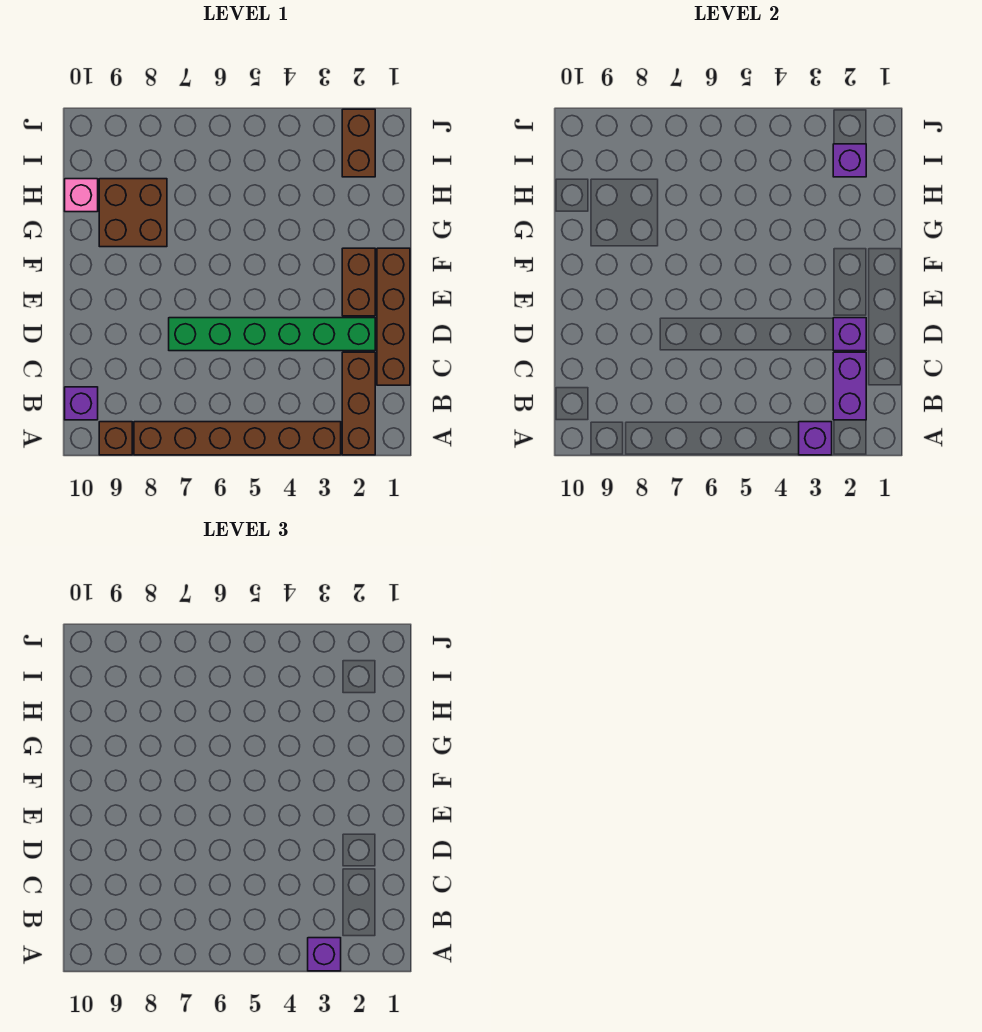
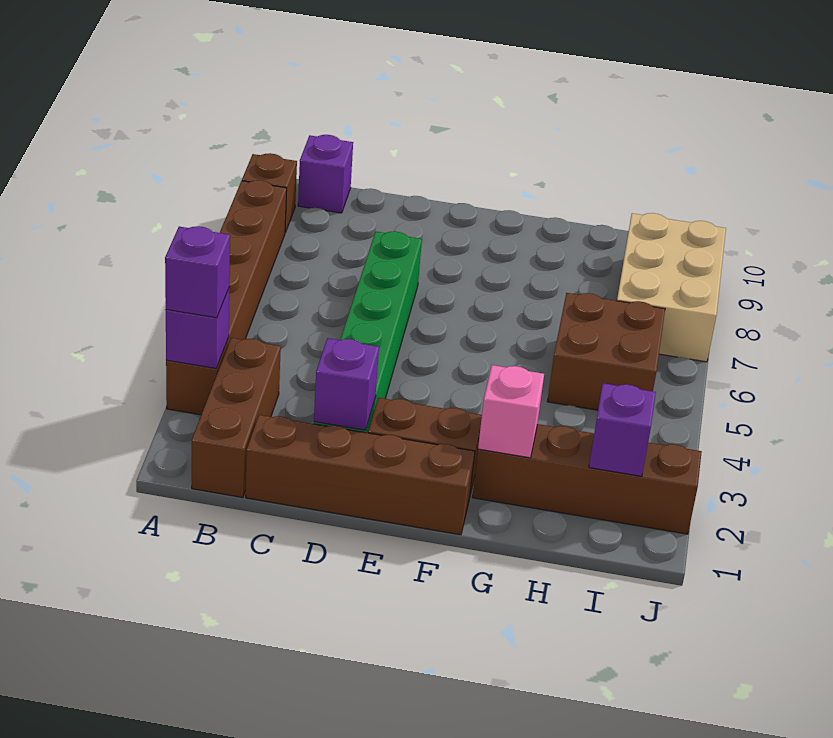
brown brick A2:C2 level 1 -> brown brick B1:B3 level 1
purple brick B2:C2 level 2 -> none
brown brick G8:H9 level 1 -> brown brick H5:I6 level 1
pink brick H10 level 1 -> pink brick G2 level 2
brown brick I2:J2 level 1 -> brown brick G2:J2 level 1
none -> tan brick I7:J9 level 1

